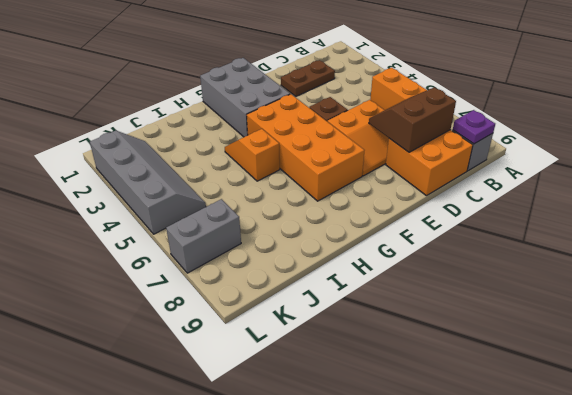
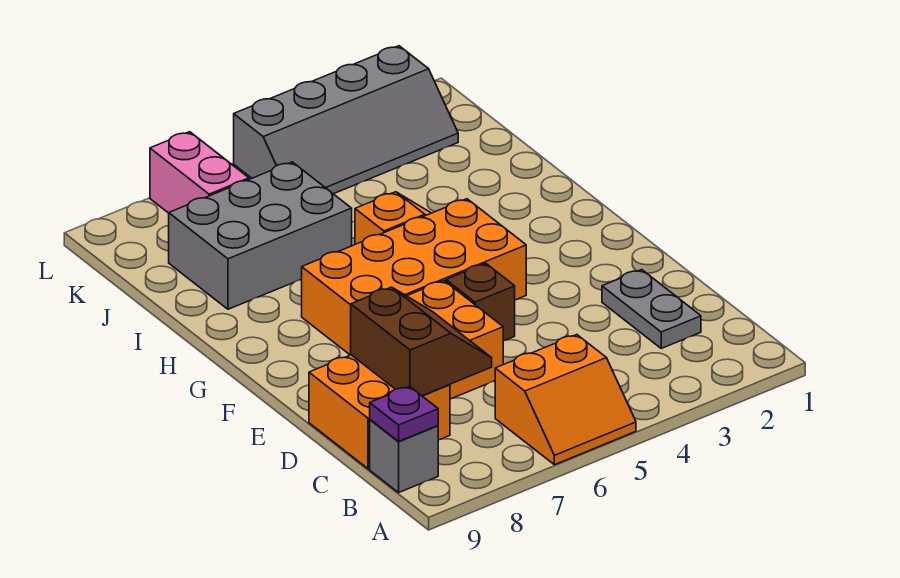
brown plate C2:D2 level 1 -> grey plate C2:D2 level 1
grey brick F1:G3 level 1 -> grey brick I6:J8 level 1
grey brick K7:L7 level 1 -> pink brick K7:L7 level 1

